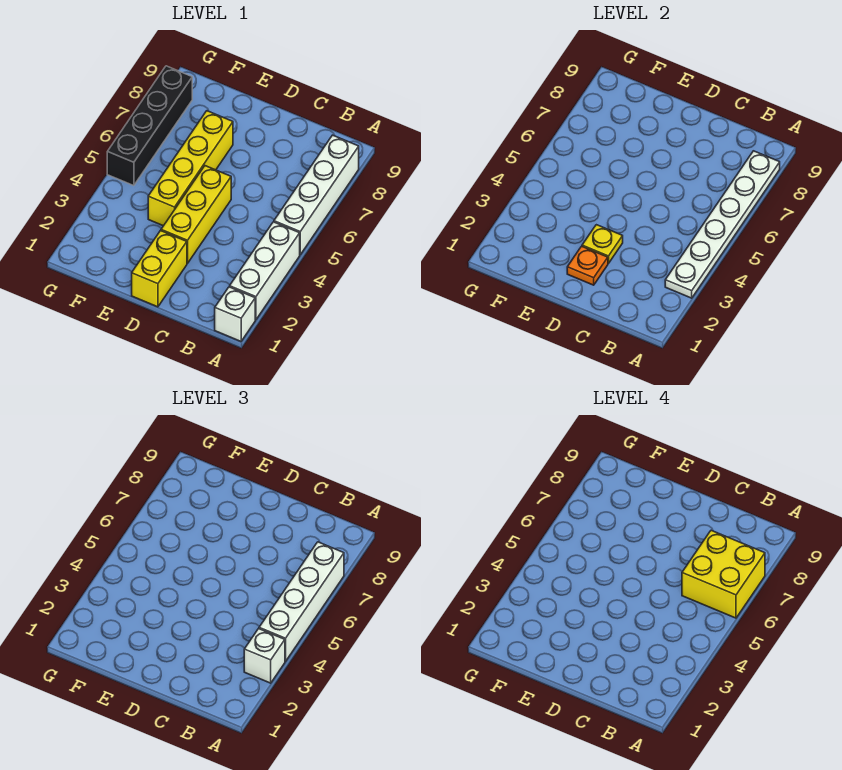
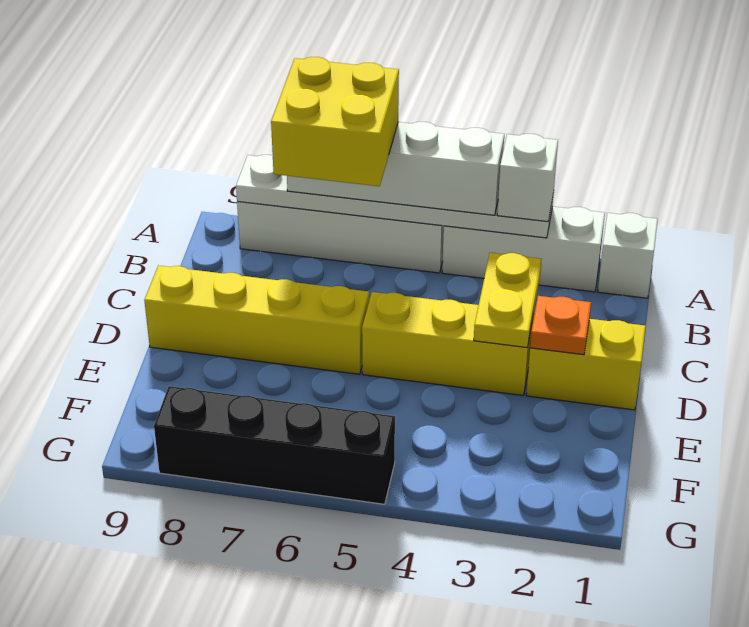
yellow plate D3 level 2 -> yellow plate C3:D3 level 2
yellow brick E4:E7 level 1 -> yellow brick D6:D9 level 1

